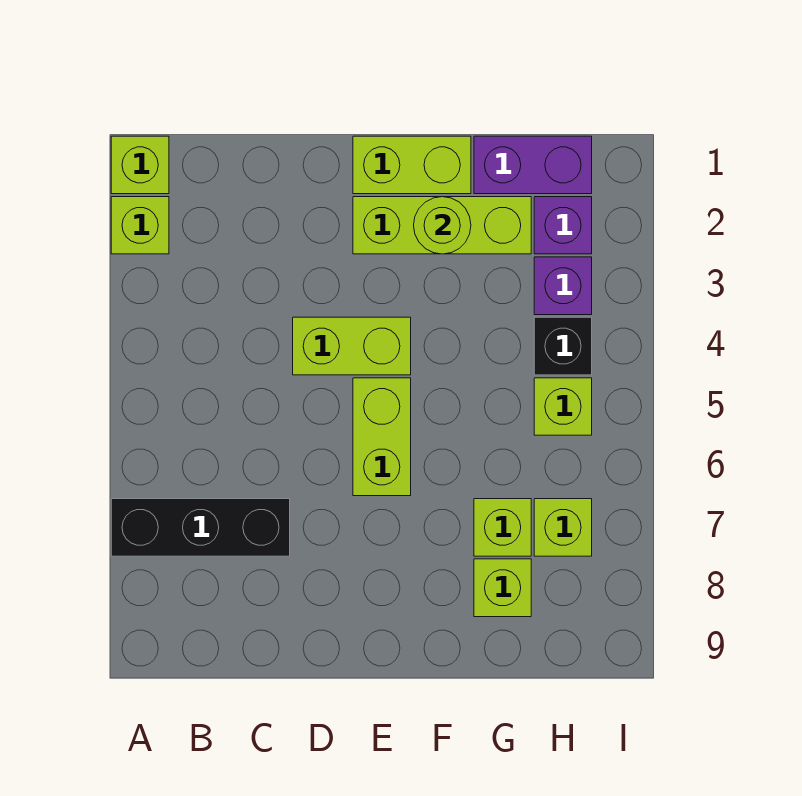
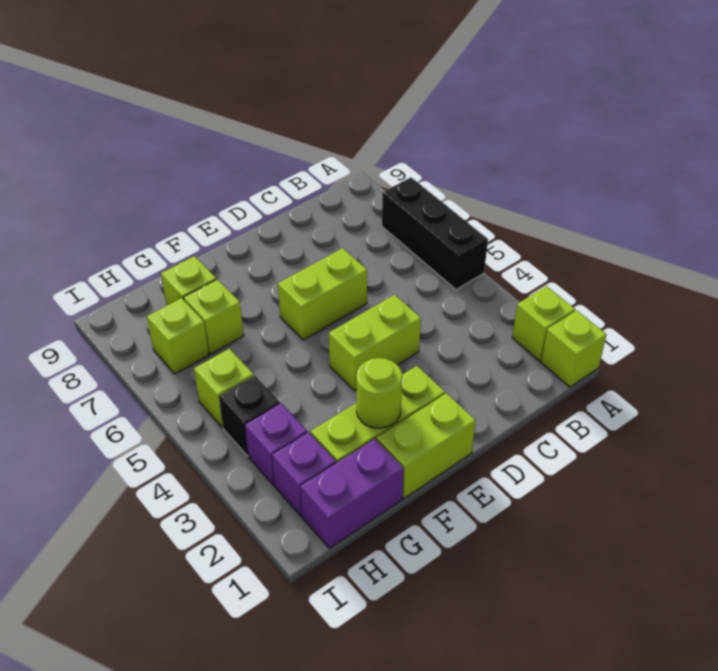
black brick A7:C7 level 1 -> black brick A5:A7 level 1
lime brick E5:E6 level 1 -> lime brick D6:E6 level 1

